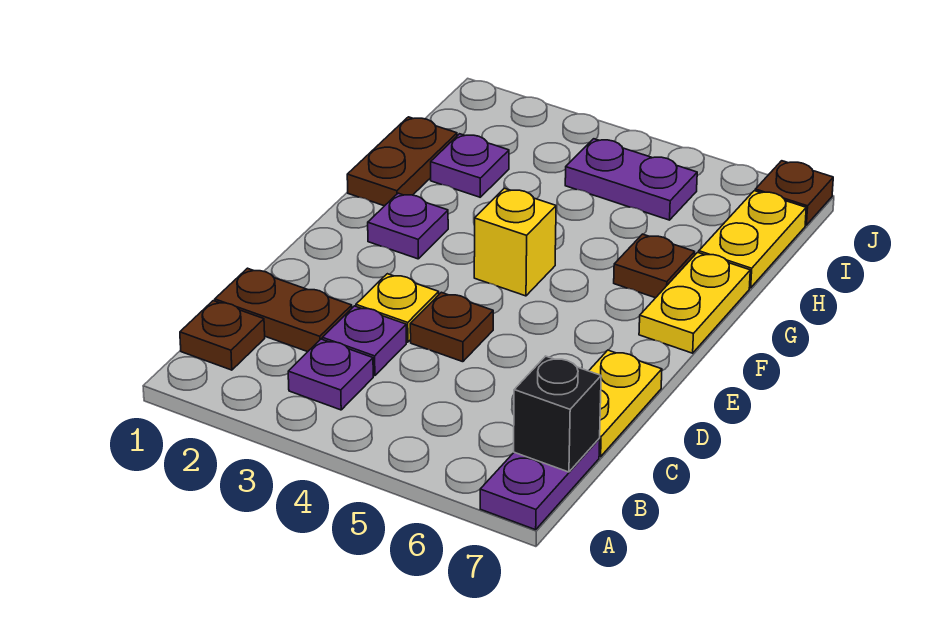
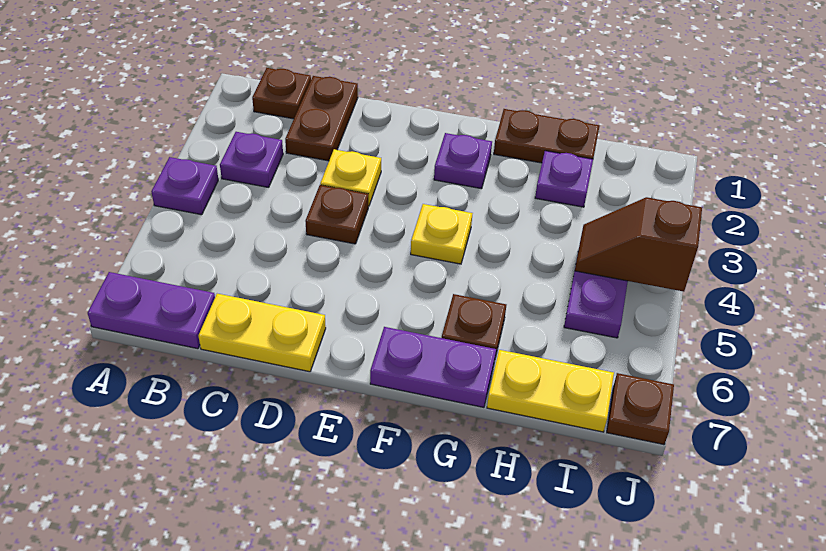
black brick B7 level 2 -> none
purple plate C3 level 1 -> purple plate A4 level 1
yellow brick F4 level 1 -> yellow plate F4 level 1
yellow plate F7:G7 level 1 -> purple plate F7:G7 level 1
none -> brown slope I4:J4 level 2 top J

